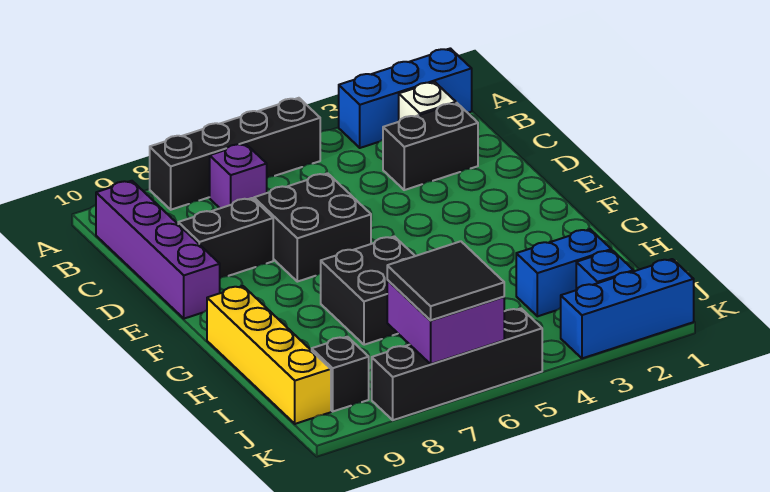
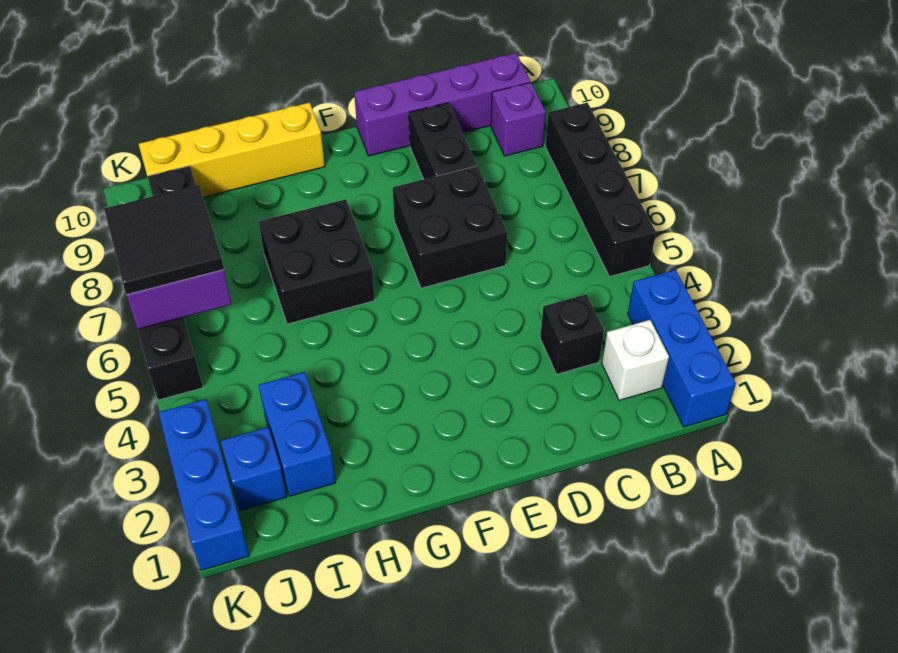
purple brick B7 level 1 -> purple brick B9 level 1
black brick C2:C3 level 1 -> black brick C3 level 1

